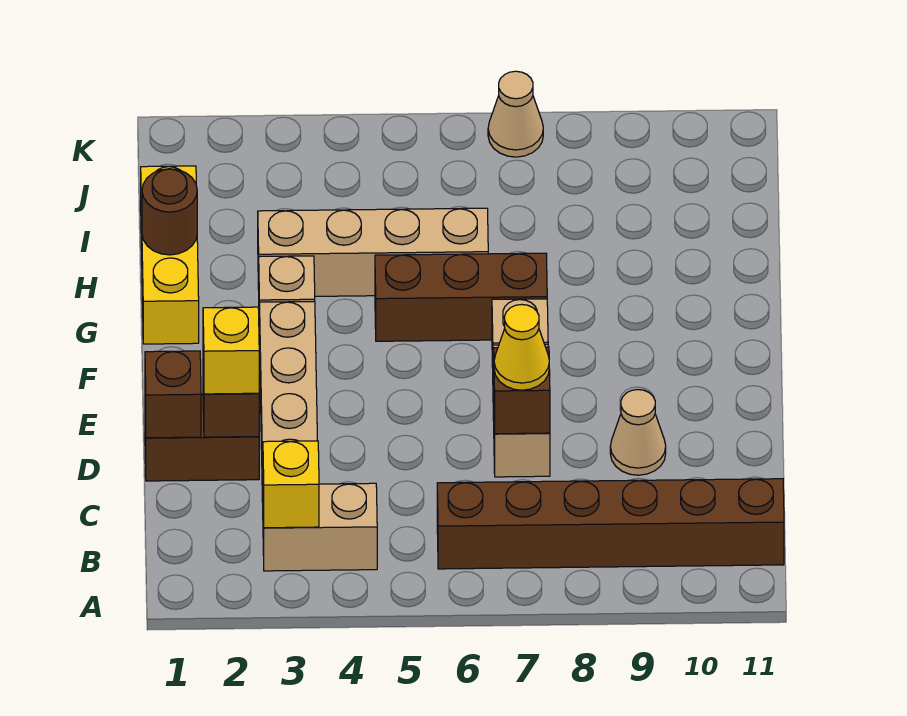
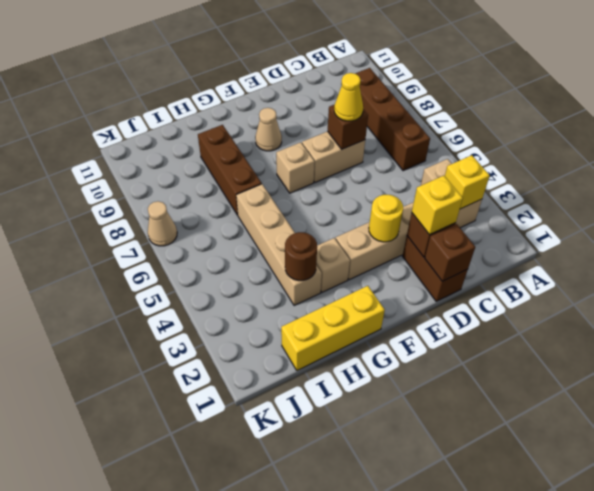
brown brick B6:B11 level 1 -> brown brick B6:B9 level 1
tan cone D9 level 1 -> tan cone F9 level 1
none -> yellow round brick E3 level 2
brown brick G5:G7 level 1 -> brown brick H7:H9 level 1
brown round brick H1 level 2 -> brown round brick H3 level 2

